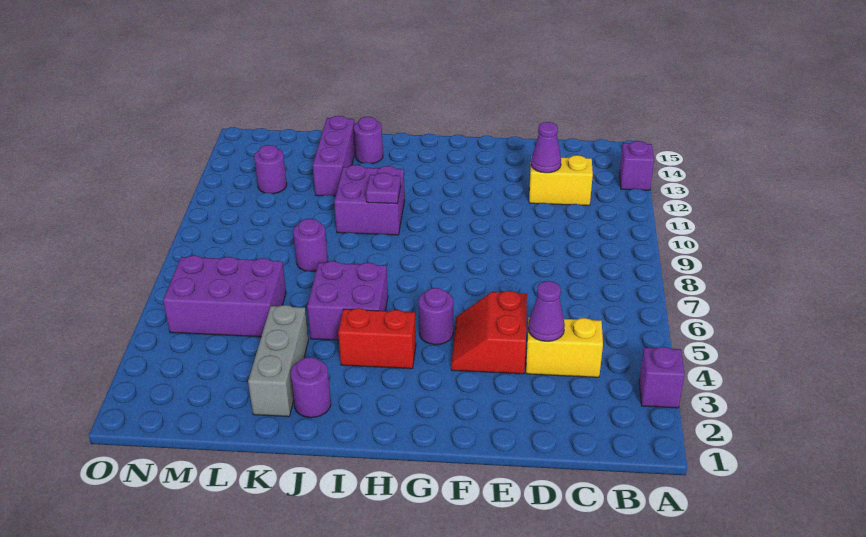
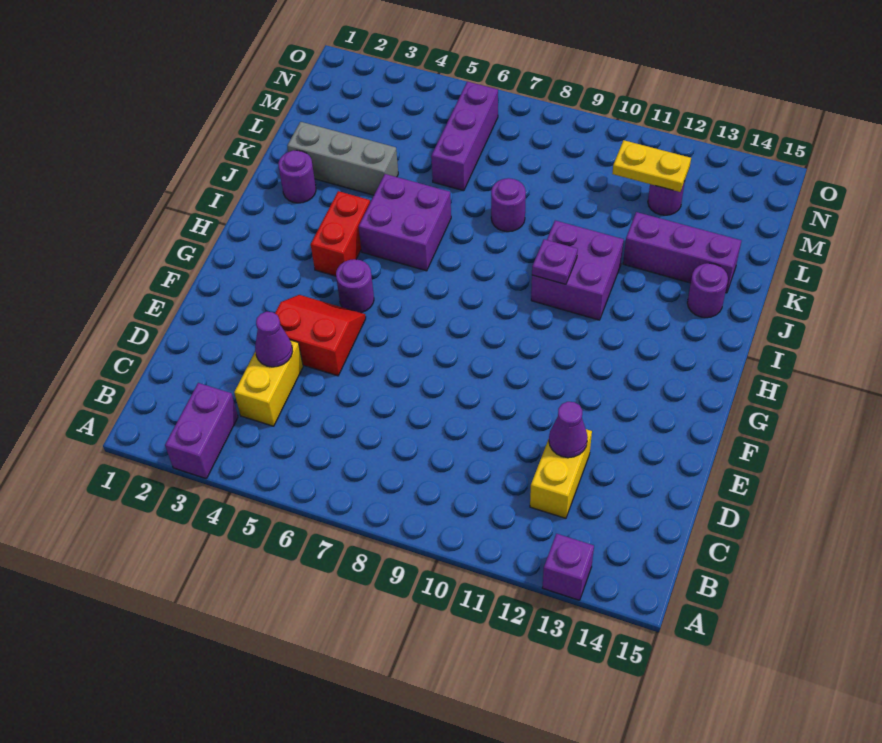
purple brick A3 level 1 -> purple brick A3:B3 level 1
purple brick L5:N6 level 1 -> purple brick L6:N6 level 1
none -> yellow plate M11:M12 level 2

